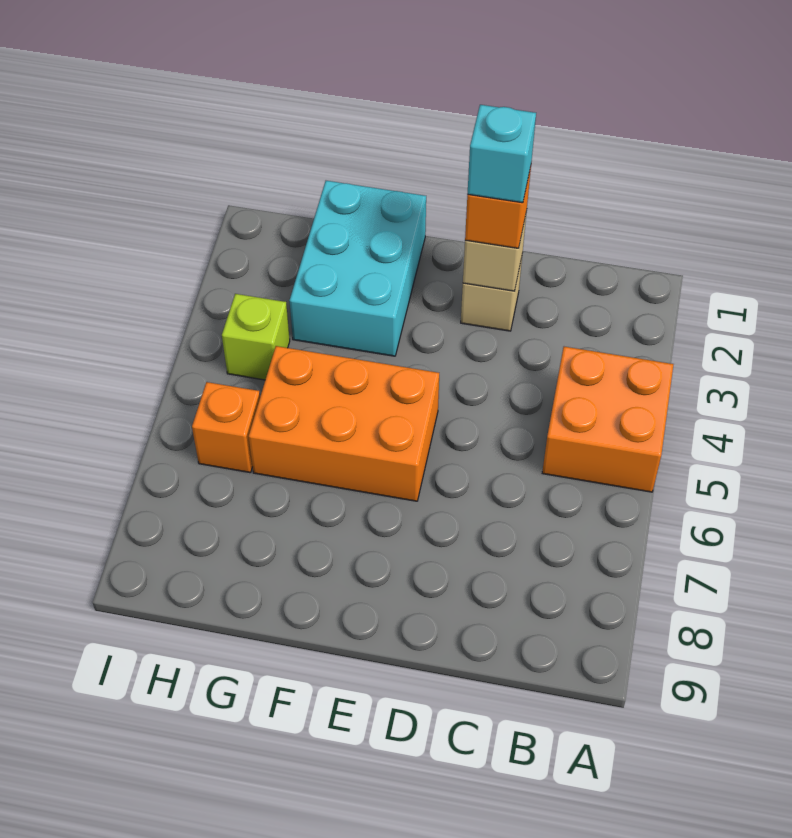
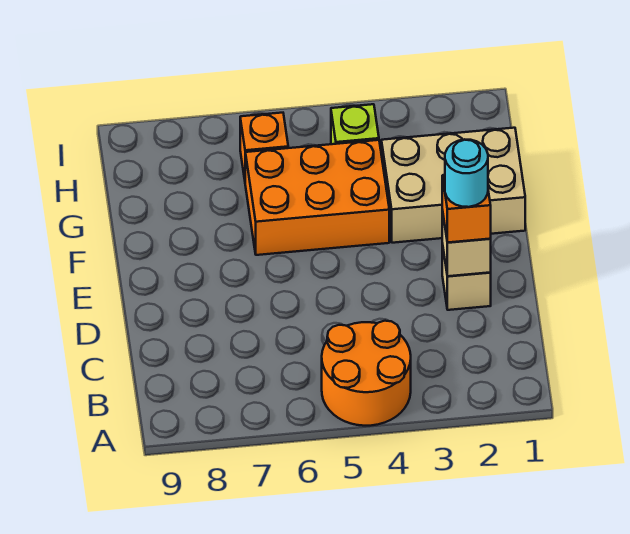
orange brick A4:B5 level 1 -> orange round brick A4:B5 level 1
cyan brick D2 level 4 -> cyan round brick D2 level 4
orange brick E5:G6 level 1 -> orange brick F4:G6 level 1
cyan brick F1:G3 level 1 -> tan brick F1:G3 level 1

